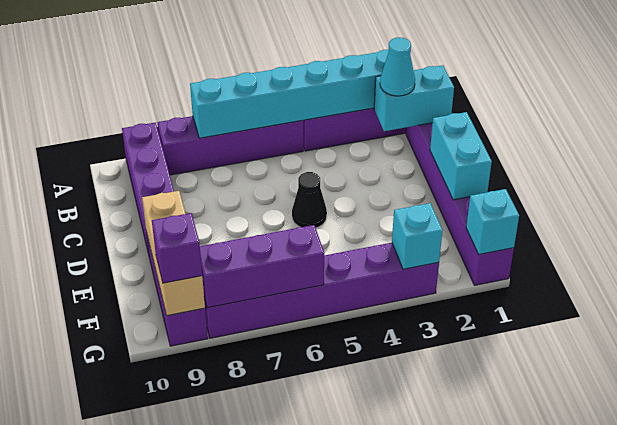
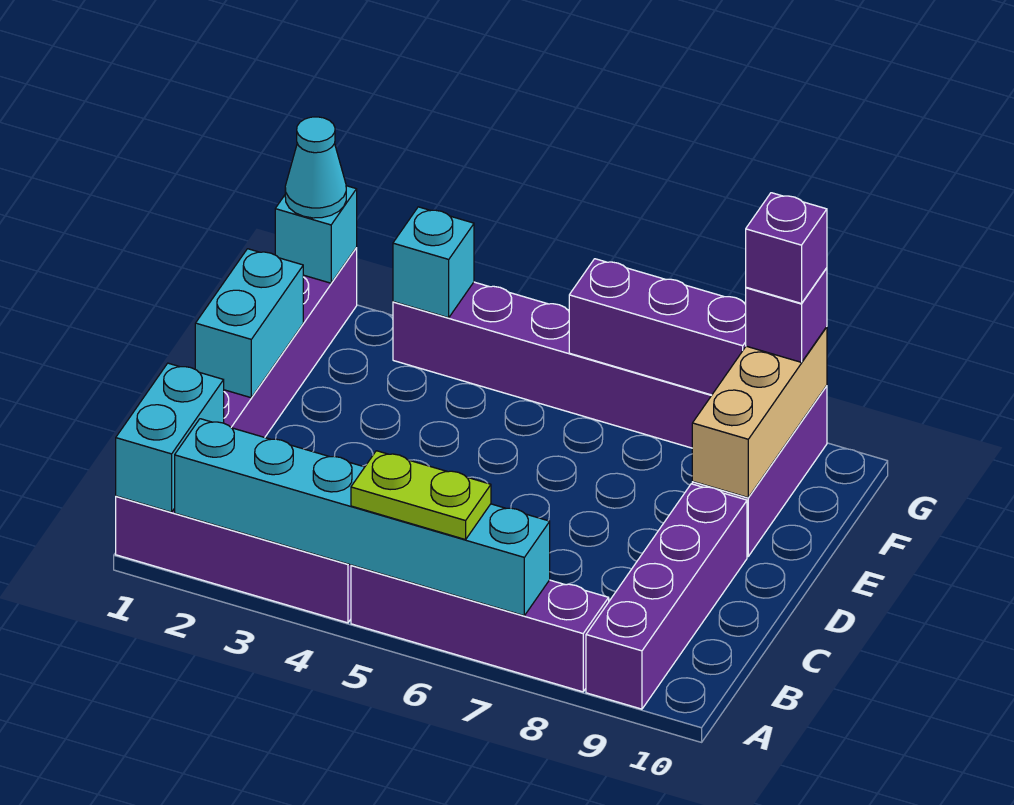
none -> lime plate A5:A6 level 3
cyan brick B1:B2 level 2 -> cyan brick A1:B1 level 2
cyan cone B2 level 3 -> cyan cone G1 level 3
black cone D5 level 1 -> none
none -> purple brick G9 level 4

